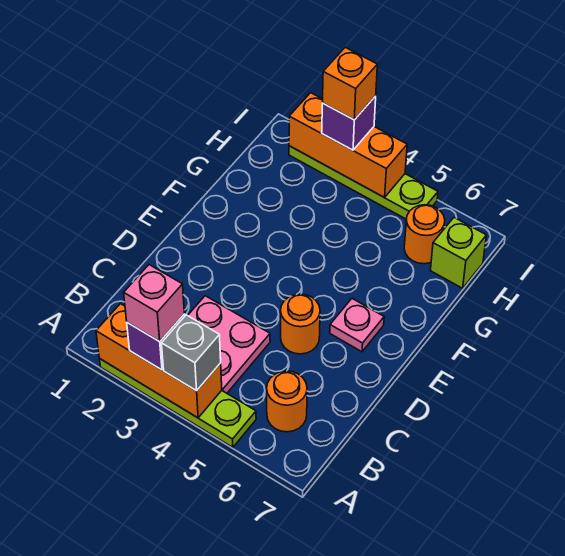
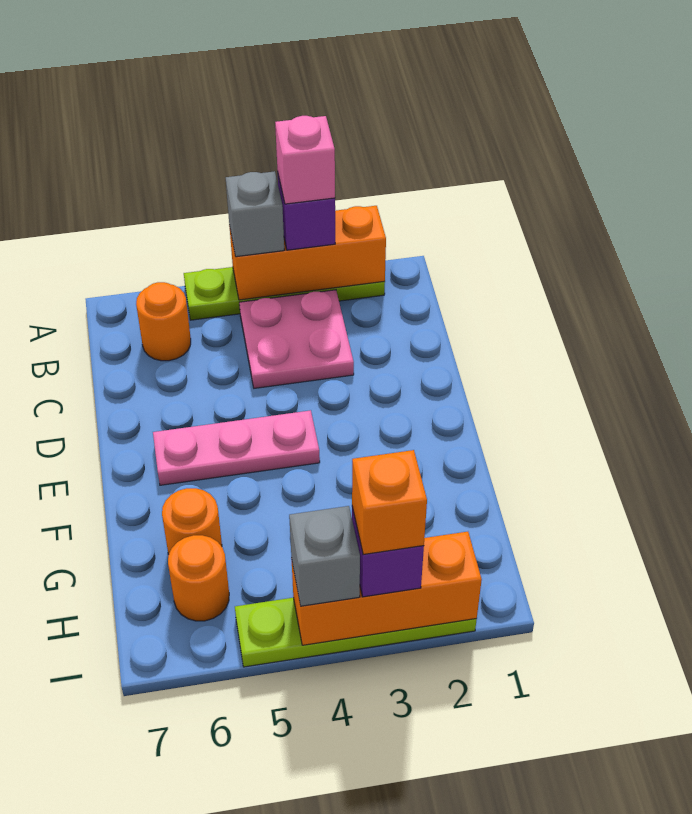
orange round brick D5 level 1 -> orange round brick G6 level 1
pink plate E6 level 1 -> pink plate E4:E6 level 1
lime brick H7 level 1 -> none
none -> grey brick I4 level 3

